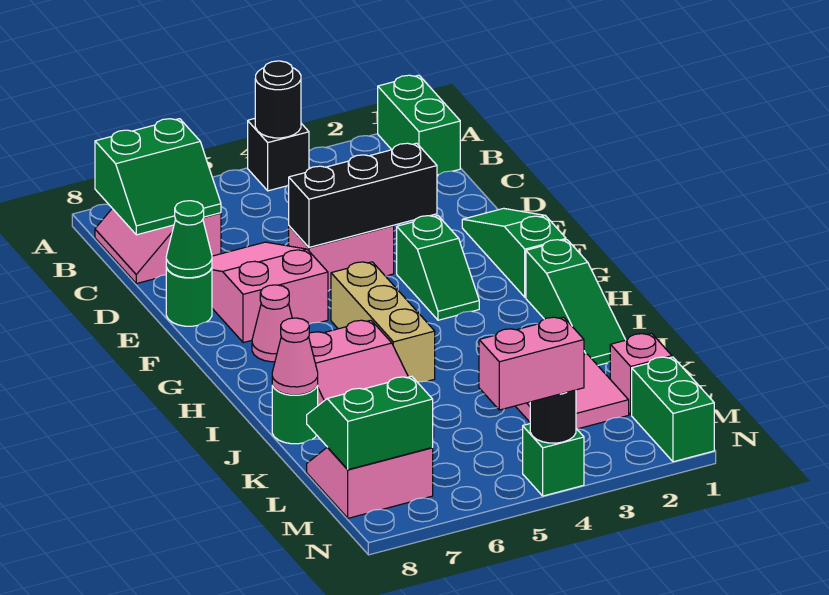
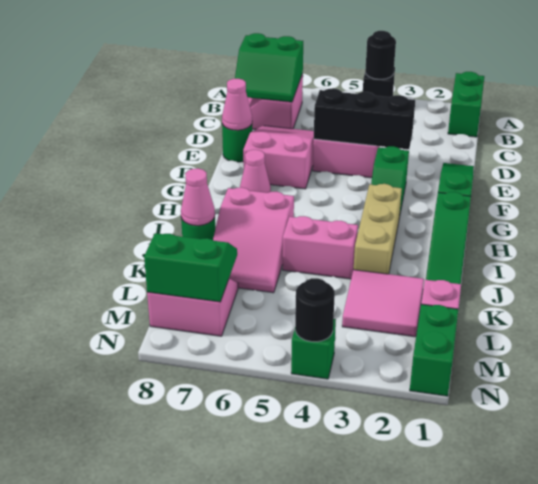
green cone E8 level 2 -> pink cone E8 level 2
tan brick G5:I5 level 1 -> tan brick H3:J3 level 1
pink brick N4:N5 level 3 -> pink brick J4:J5 level 1

